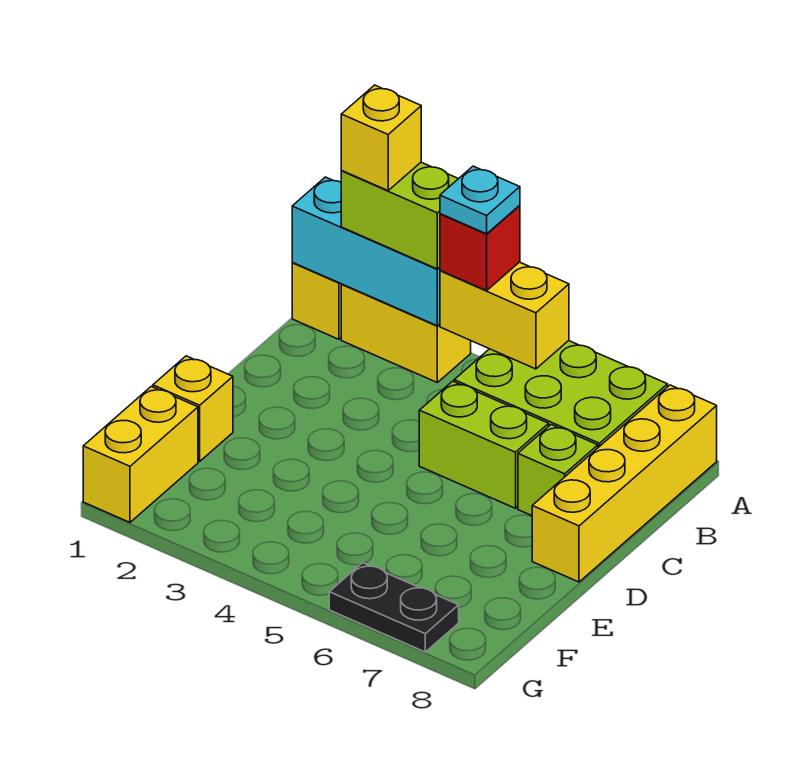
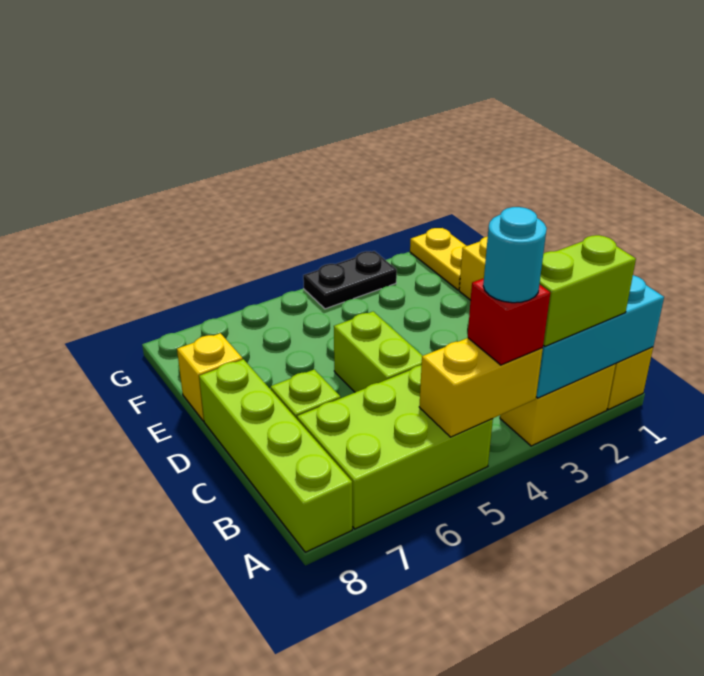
yellow brick A2 level 4 -> yellow brick E8 level 1
cyan plate A4 level 4 -> cyan round brick A4 level 4
yellow brick A8:D8 level 1 -> lime brick A8:D8 level 1
lime brick C5:C6 level 1 -> lime brick C5:D5 level 1
yellow brick F1:G1 level 1 -> yellow plate F1:G1 level 1
black plate G6:G7 level 1 -> black plate G3:G4 level 1

